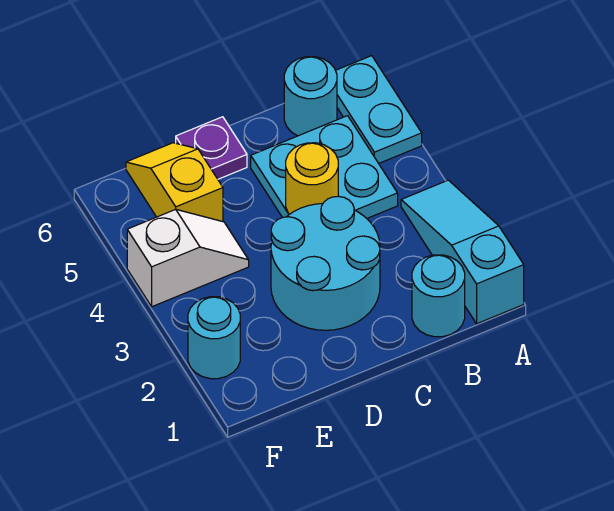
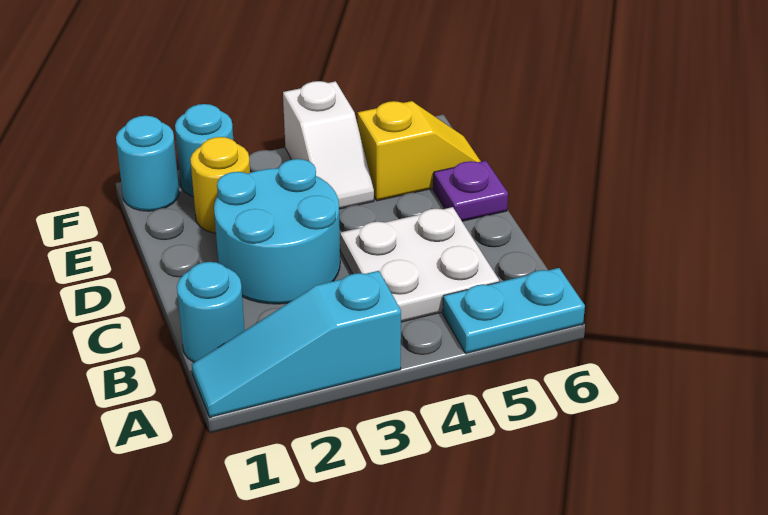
cyan slope A1:A3 level 1 top 1 -> cyan slope A1:A3 level 1 top 3
cyan plate B4:C5 level 1 -> white plate B4:C5 level 1
cyan round brick B6 level 1 -> cyan round brick F1 level 1
yellow round brick C4 level 2 -> yellow round brick E2 level 1

